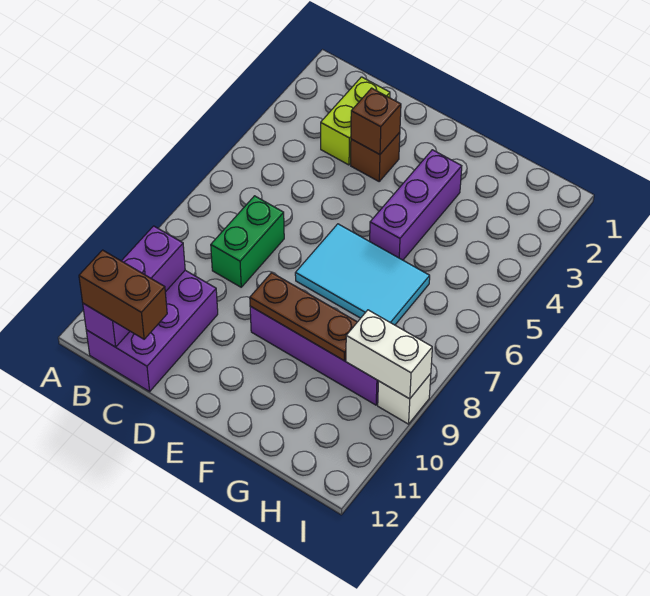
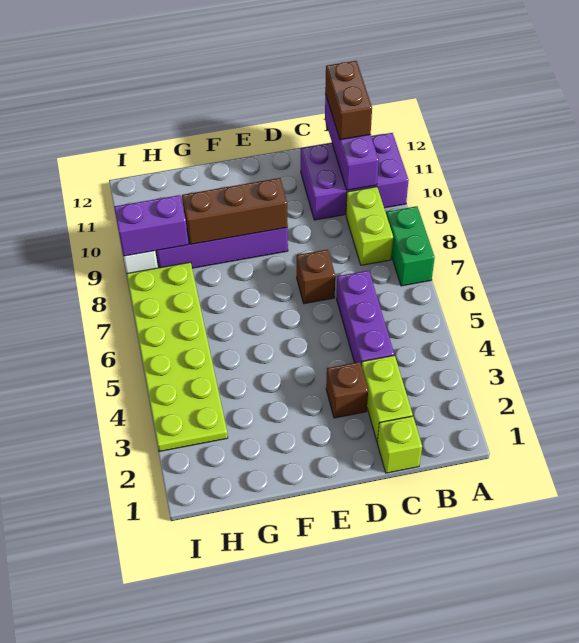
none -> lime brick B8:B9 level 1
purple brick B10:C12 level 1 -> purple brick A10:C11 level 1
brown brick B12:C12 level 3 -> brown brick B11:B12 level 3
none -> lime brick C1 level 1
green brick C7:C8 level 1 -> green brick A7:A8 level 1
brown brick D3 level 2 -> brown brick D7 level 1
cyan tile E6:G7 level 1 -> none
brown plate E9:G9 level 2 -> brown brick E9:G9 level 2
purple brick F3:F5 level 1 -> purple brick C4:C6 level 1
none -> lime plate H3:I8 level 1
white brick H9:I9 level 2 -> purple brick H9:I9 level 2

